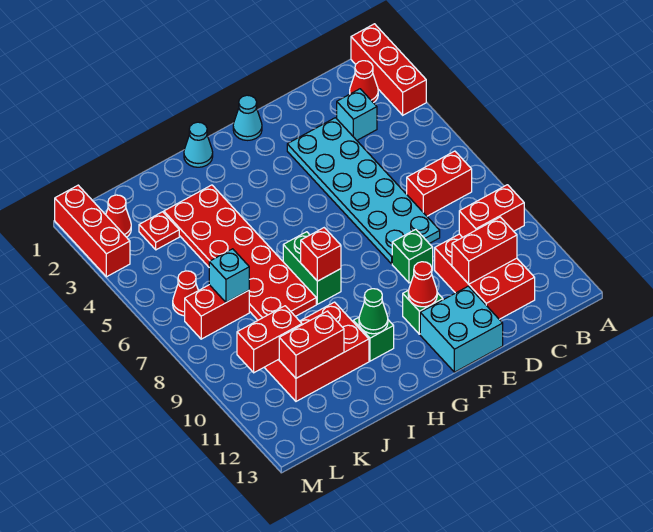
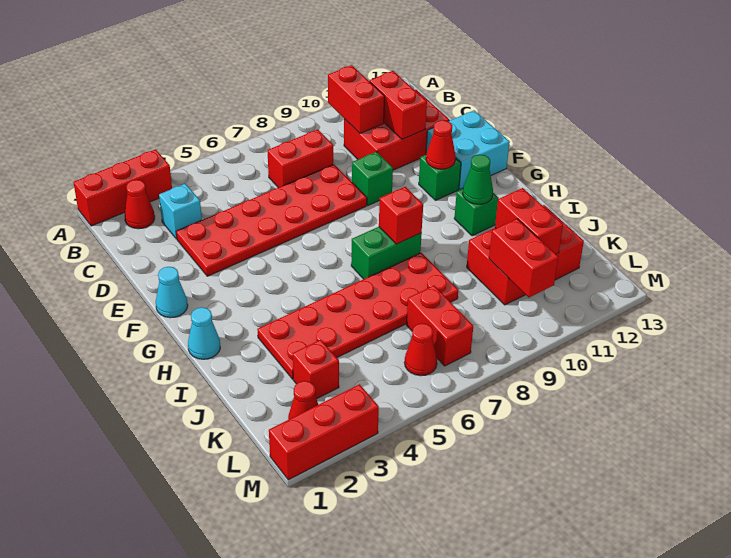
red brick B7:C7 level 1 -> red brick C7:C8 level 1
cyan plate D3:E8 level 1 -> red plate D3:E8 level 1
red brick I10:K11 level 1 -> red brick J10:K12 level 1
red plate K3 level 1 -> red brick K3 level 1
cyan brick K7 level 2 -> none

